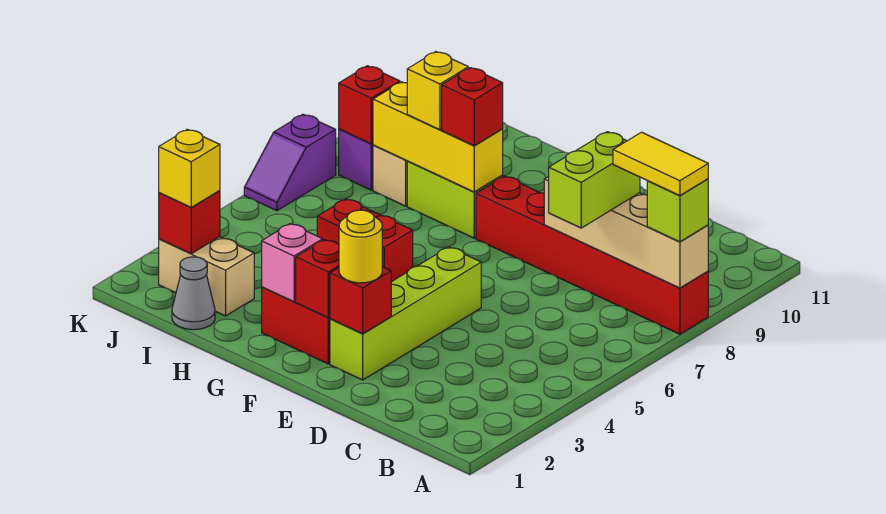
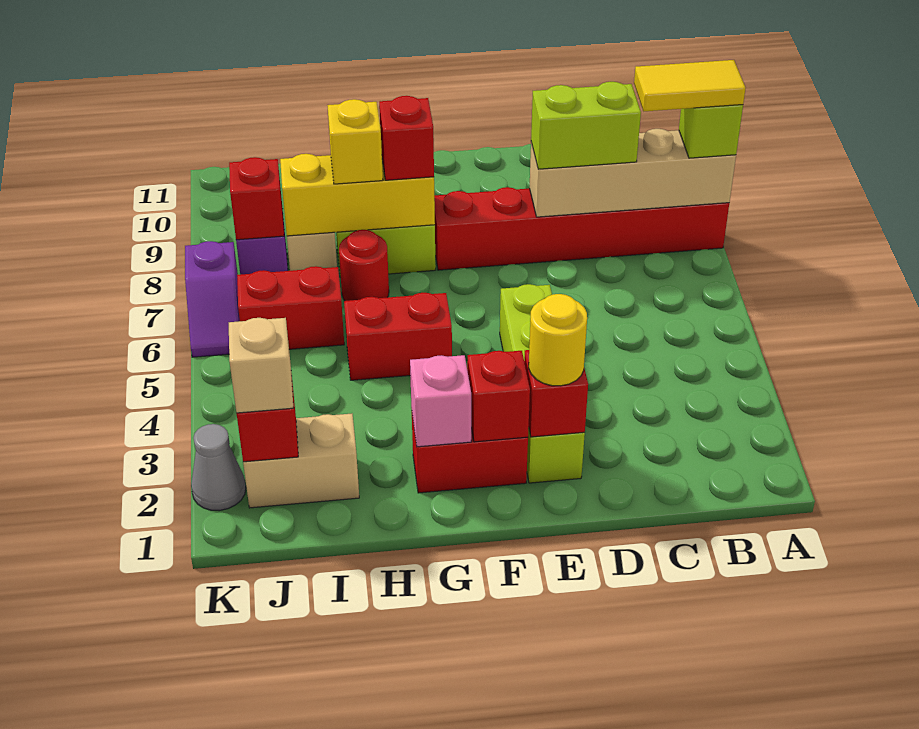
lime brick C7:C8 level 3 -> lime brick C8:D8 level 3
none -> red round brick H7 level 1
grey cone I1 level 1 -> grey cone K2 level 1
none -> red brick I6:J6 level 1
yellow brick J2 level 3 -> tan brick J2 level 3

